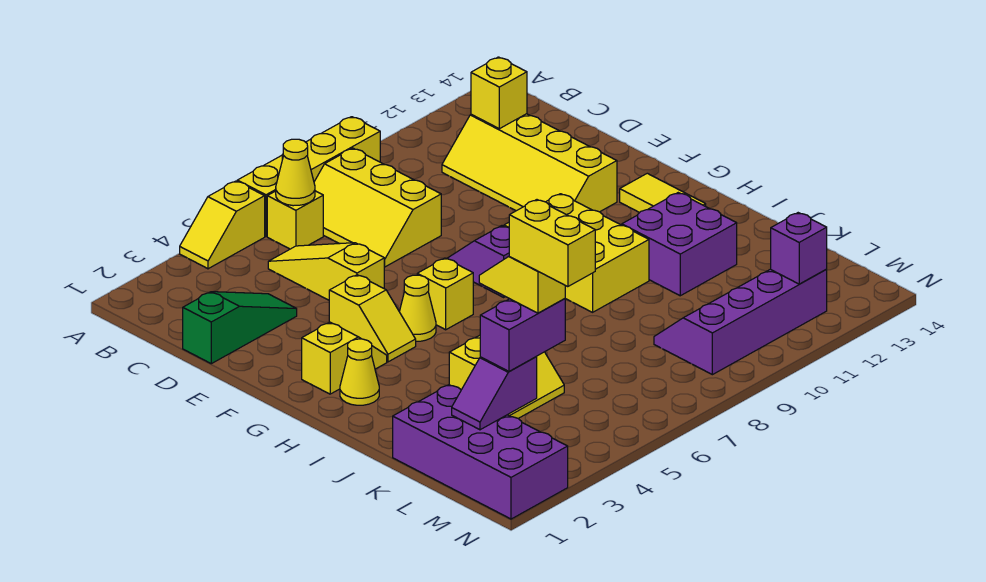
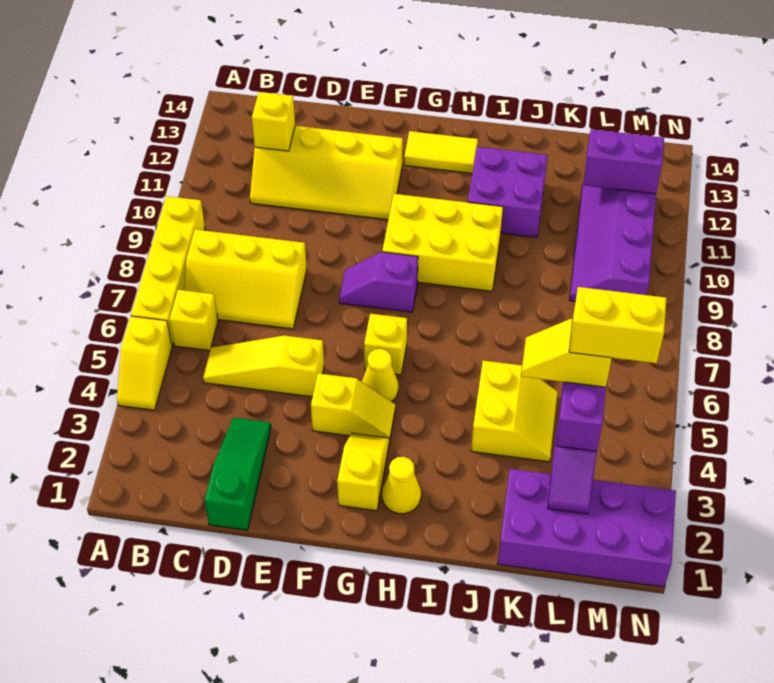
yellow cone B6 level 2 -> none
purple brick M12 level 2 -> purple brick L12:M12 level 2

